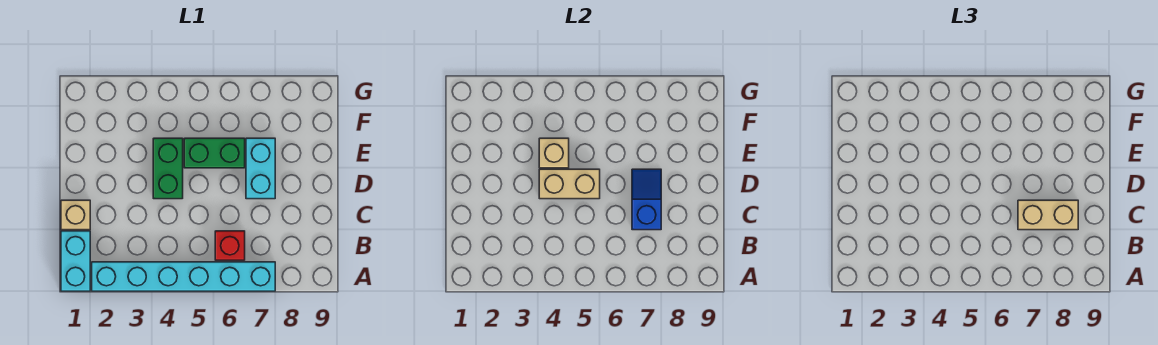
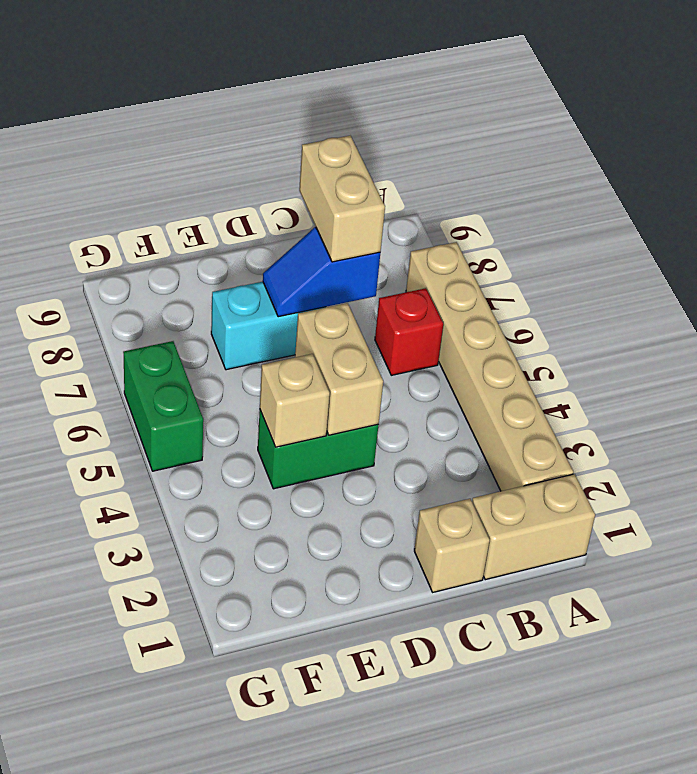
cyan brick A1:B1 level 1 -> tan brick A1:B1 level 1
cyan brick A2:A7 level 1 -> tan brick A2:A7 level 1
green brick E5:E6 level 1 -> green brick G5:G6 level 1

